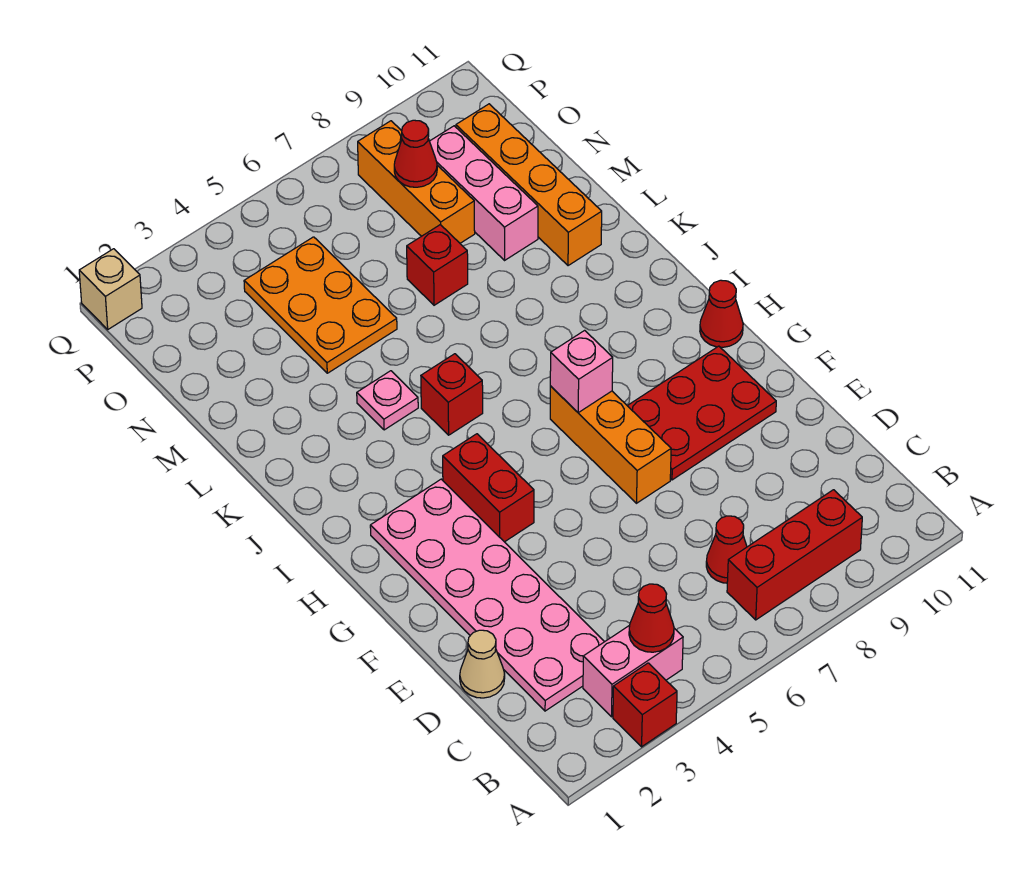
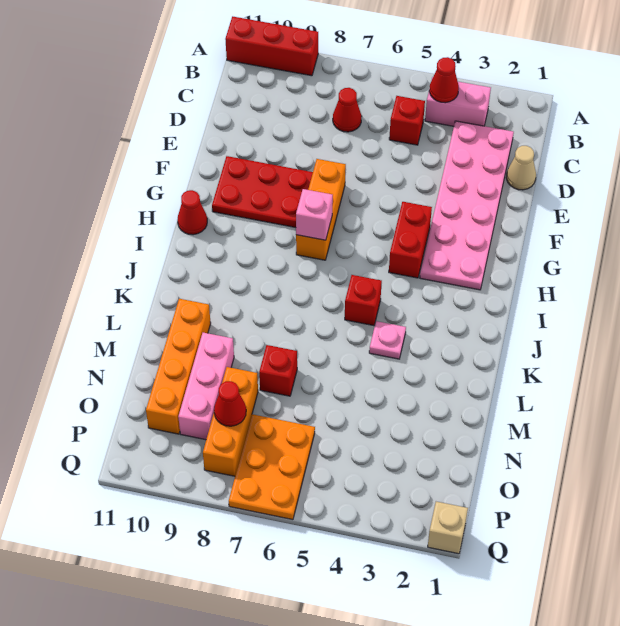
red brick A3 level 1 -> red brick C5 level 1
red brick B7:B9 level 1 -> red brick A9:A11 level 1
orange plate M4:O5 level 1 -> orange plate O6:Q7 level 1

